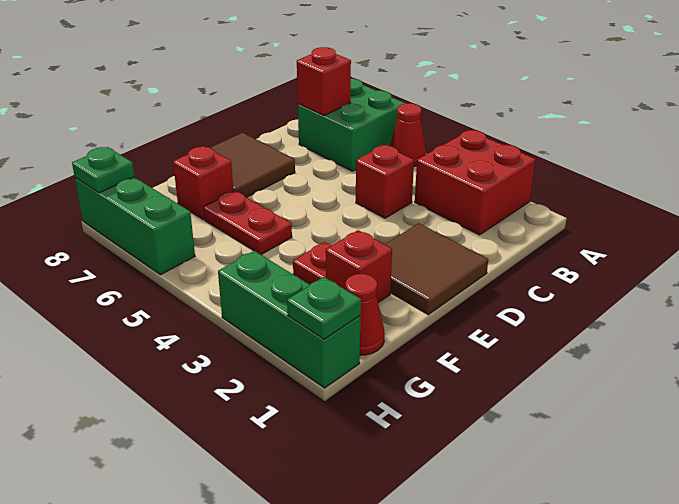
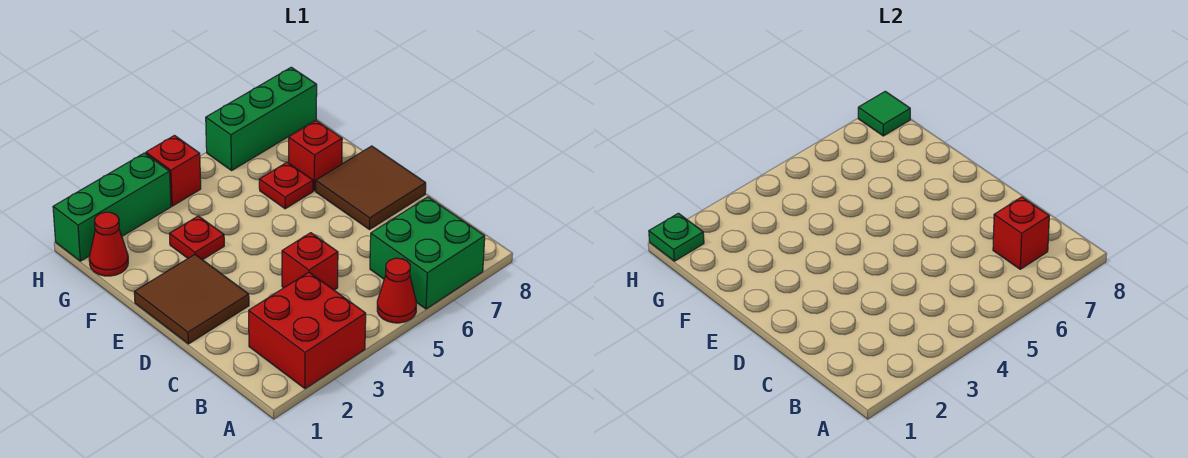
red brick F2 level 1 -> red brick H4 level 1
red plate F5:F6 level 1 -> red plate F6 level 1
green plate H8 level 2 -> green tile H8 level 2

